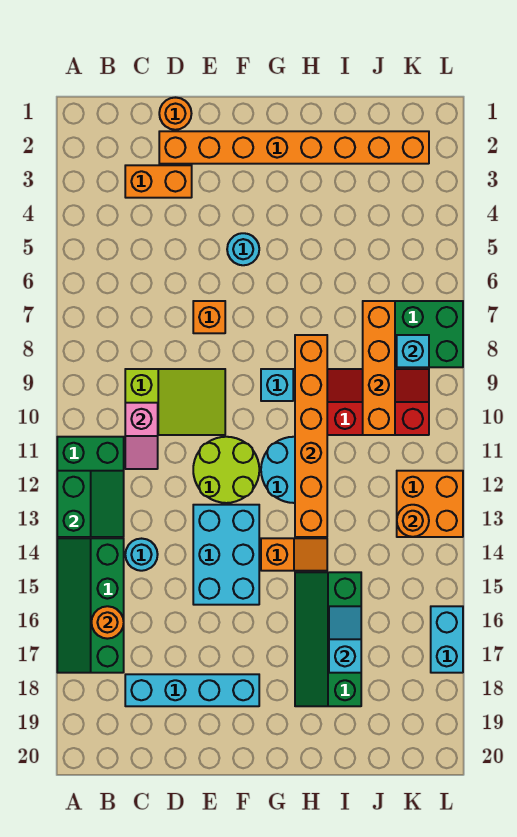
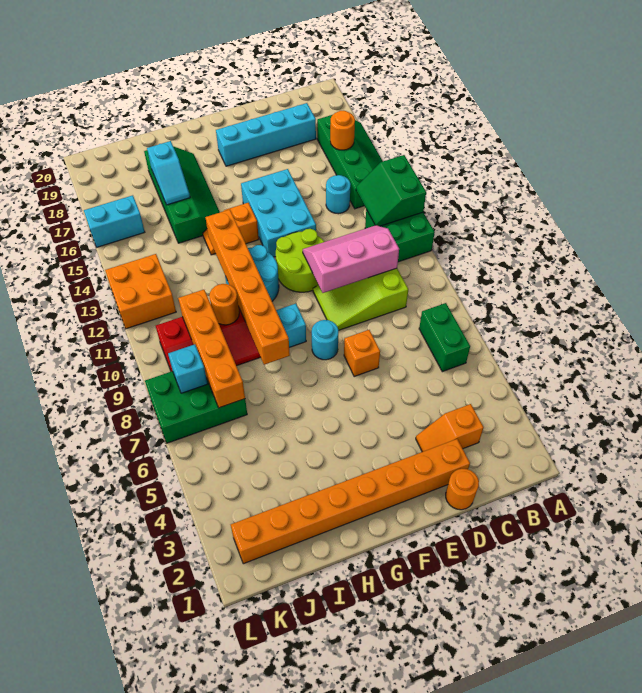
none -> green brick B6:B7 level 1
orange brick C3:D3 level 1 -> orange slope C3:D3 level 1 top C
pink slope C10:C11 level 2 top 10 -> pink slope C10:E11 level 2 top 10
cyan round brick F5 level 1 -> cyan round brick F8 level 1
orange round brick K13 level 2 -> orange round brick I10 level 2
cyan brick L16:L17 level 1 -> cyan brick K16:L16 level 1

